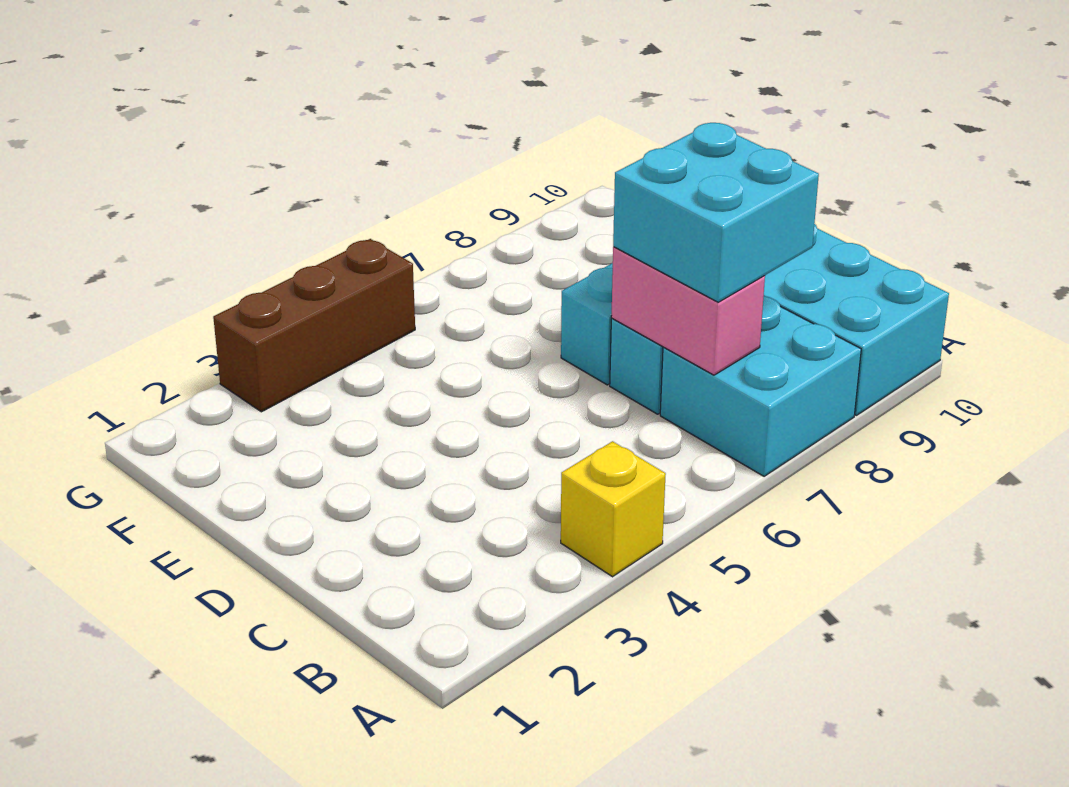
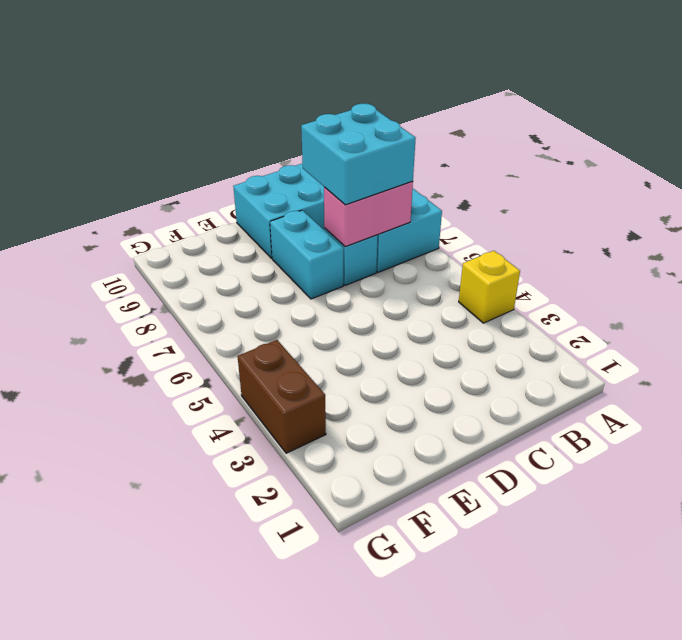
brown brick G3:G5 level 1 -> brown brick G3:G4 level 1

